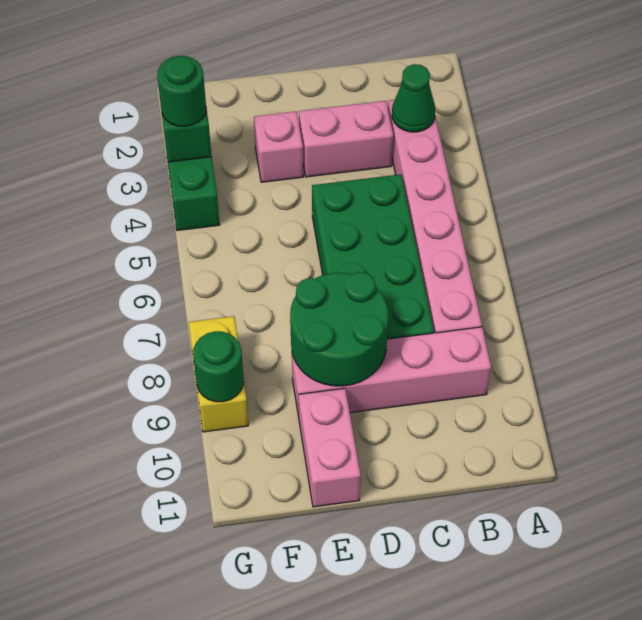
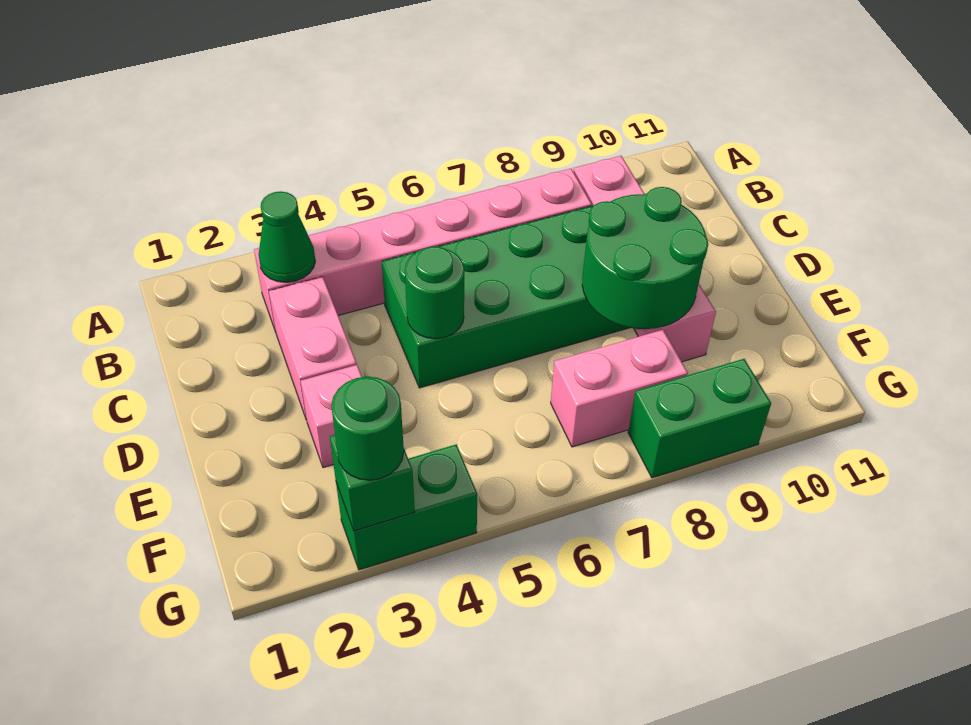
pink brick E10:E11 level 1 -> pink brick F7:F8 level 1
yellow brick G8:G9 level 1 -> green brick G8:G9 level 1
green round brick G9 level 2 -> green round brick D5 level 2

